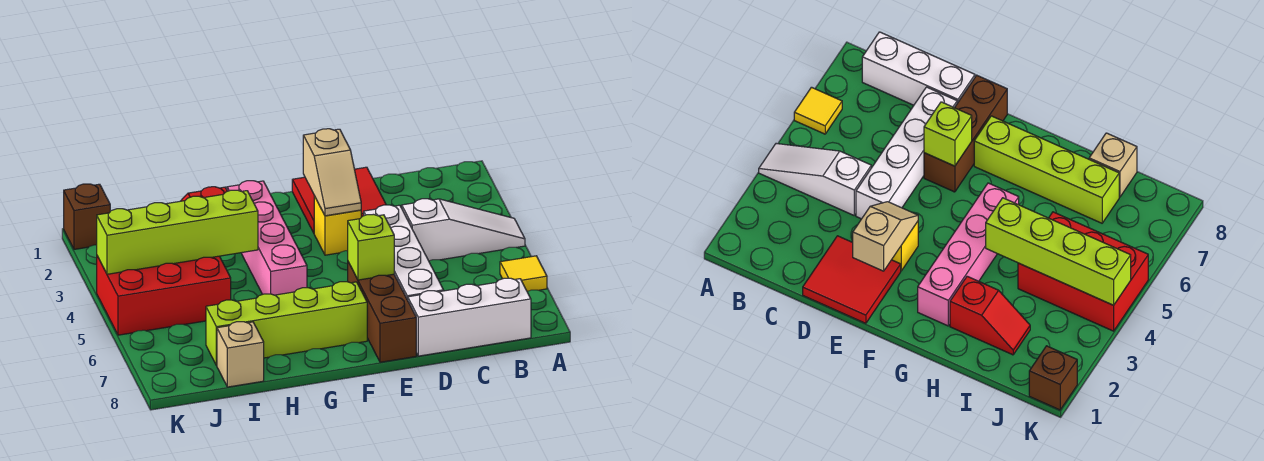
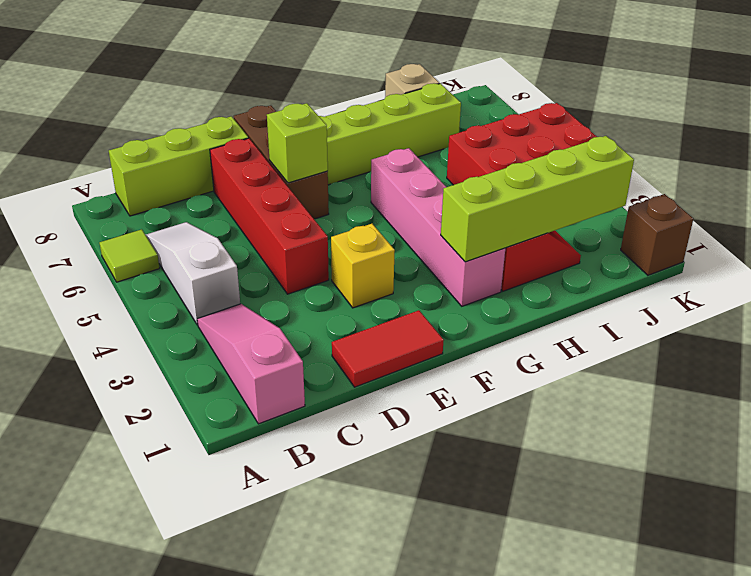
white slope A4:C4 level 1 top C -> white slope B4:B6 level 1 top 4
yellow tile A6 level 1 -> lime tile A6 level 1
none -> pink slope B1:B3 level 1 top 1
white brick B8:D8 level 1 -> lime brick B8:D8 level 1
red tile D1:E2 level 1 -> red tile D1:E1 level 1
white brick D4:D7 level 1 -> red brick D4:D7 level 1
tan slope E2:E3 level 2 top 2 -> none
lime brick H4:K4 level 2 -> lime brick G2:J2 level 2

